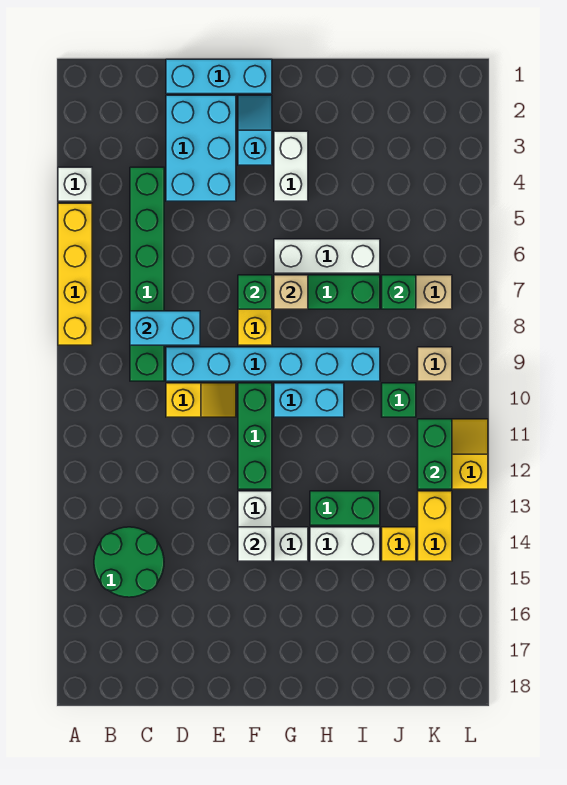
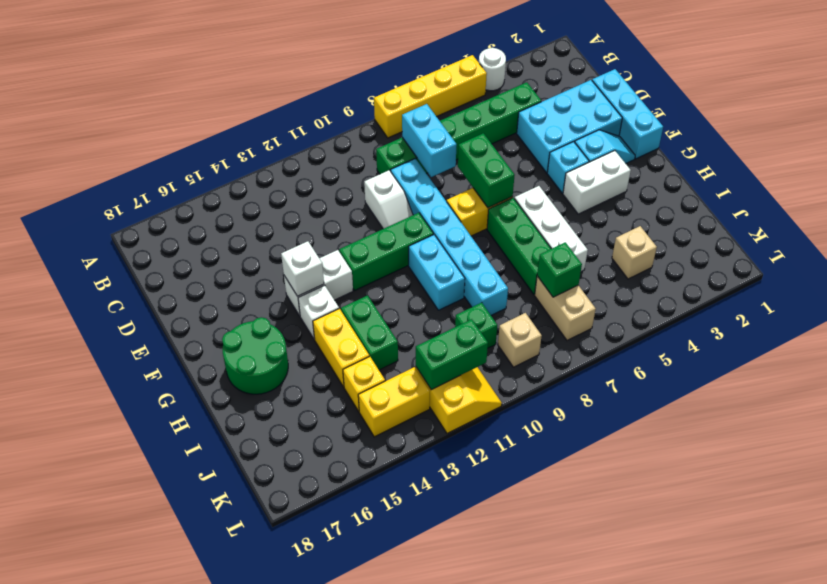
white brick A4 level 1 -> white round brick A4 level 1
green round brick B14:C15 level 1 -> green round brick G16:H17 level 1
yellow slope D10:E10 level 1 top D -> white slope D10:E10 level 1 top D
none -> cyan brick F4 level 1
green brick F7 level 2 -> green brick E7:F7 level 2
tan brick G7 level 2 -> tan brick J4 level 1
white brick H14:I14 level 1 -> yellow brick H14:I14 level 1

